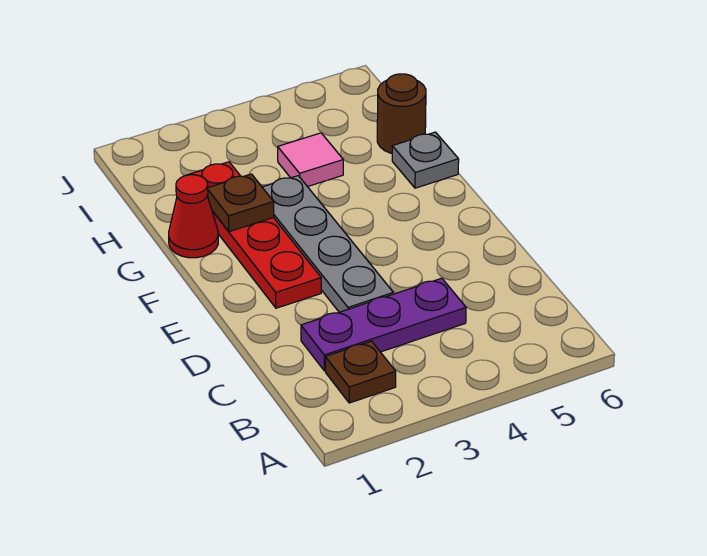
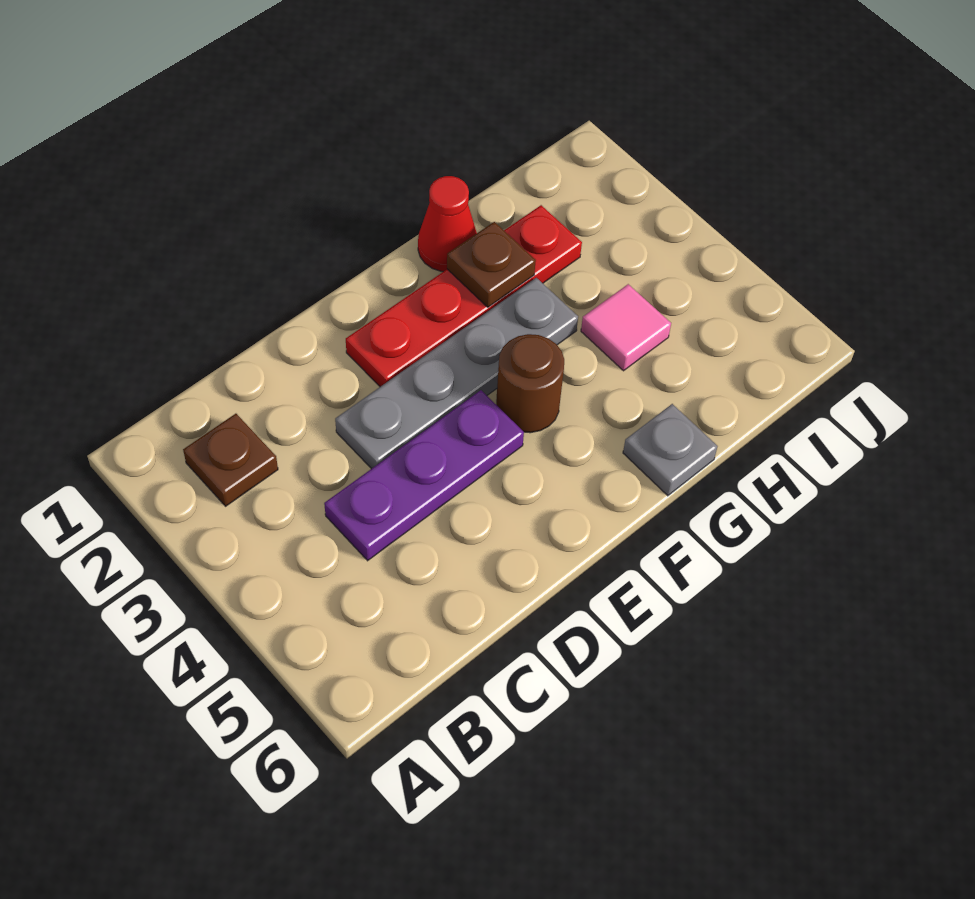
purple plate C2:C4 level 1 -> purple plate C4:E4 level 1
brown round brick H6 level 1 -> brown round brick F4 level 1

